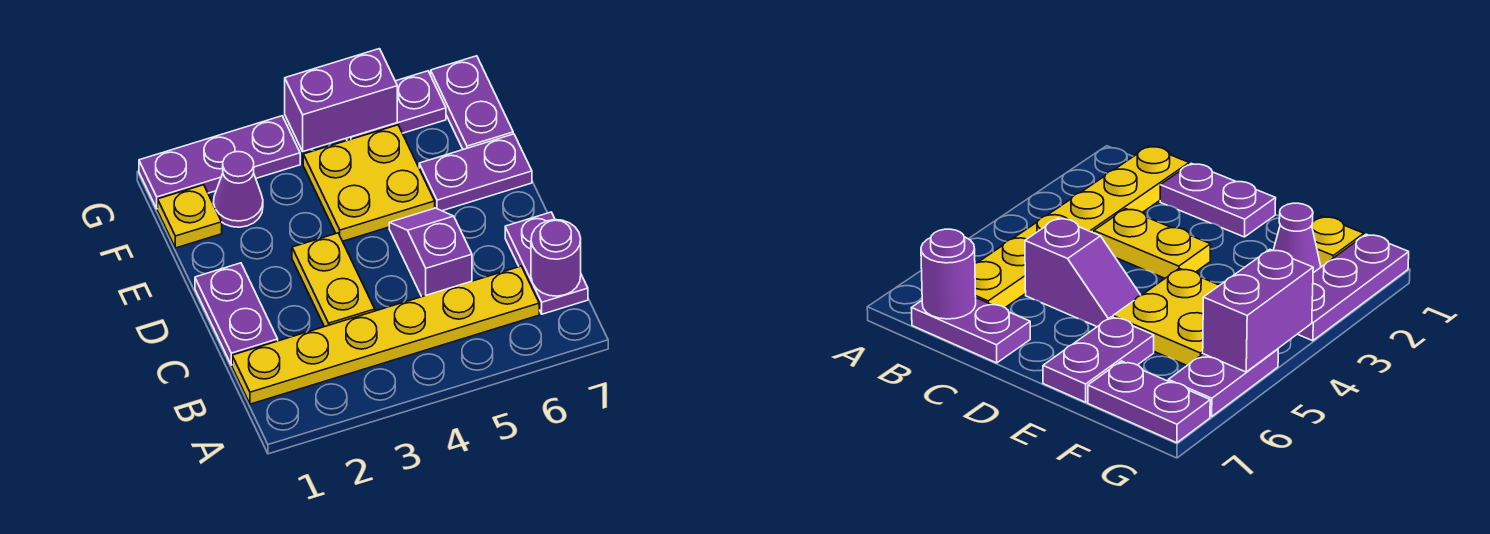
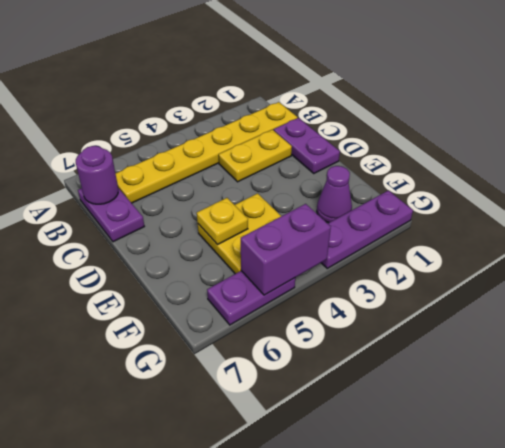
yellow plate C3:D3 level 1 -> yellow plate C2:C3 level 1
purple slope C5:D5 level 1 top C -> none
purple plate E6:E7 level 1 -> none
yellow plate F1 level 1 -> yellow plate E5 level 2
purple plate F7:G7 level 1 -> none

